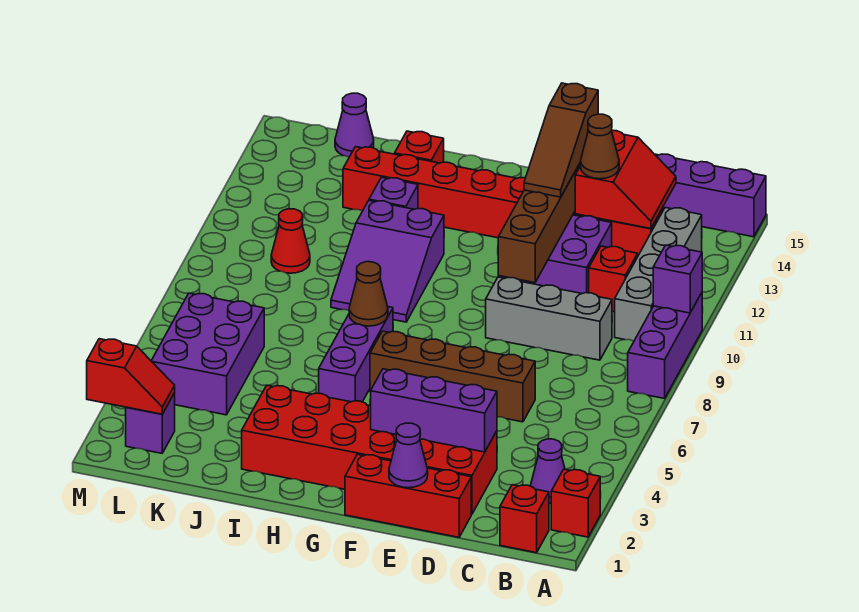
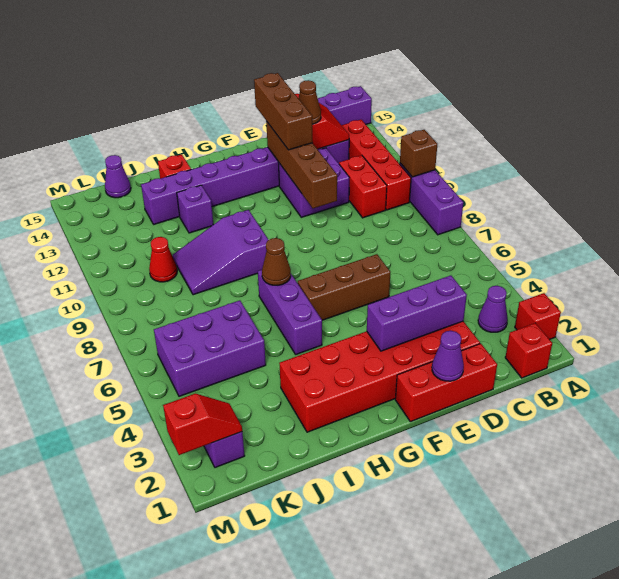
purple brick A10 level 2 -> brown brick A10 level 2
grey brick B10:B13 level 1 -> red brick B10:B13 level 1
grey brick C9:E9 level 1 -> none
red brick C11 level 1 -> red brick C10:C11 level 1
red brick C13:J13 level 1 -> purple brick C13:J13 level 1
brown brick D6:G6 level 1 -> brown brick E6:G6 level 1
brown slope E12:E14 level 3 top 14 -> brown brick E12:E14 level 3
purple slope H9:I11 level 1 top 11 -> purple slope H9:J10 level 1 top H
purple brick K4:L6 level 1 -> purple brick J5:L6 level 1

